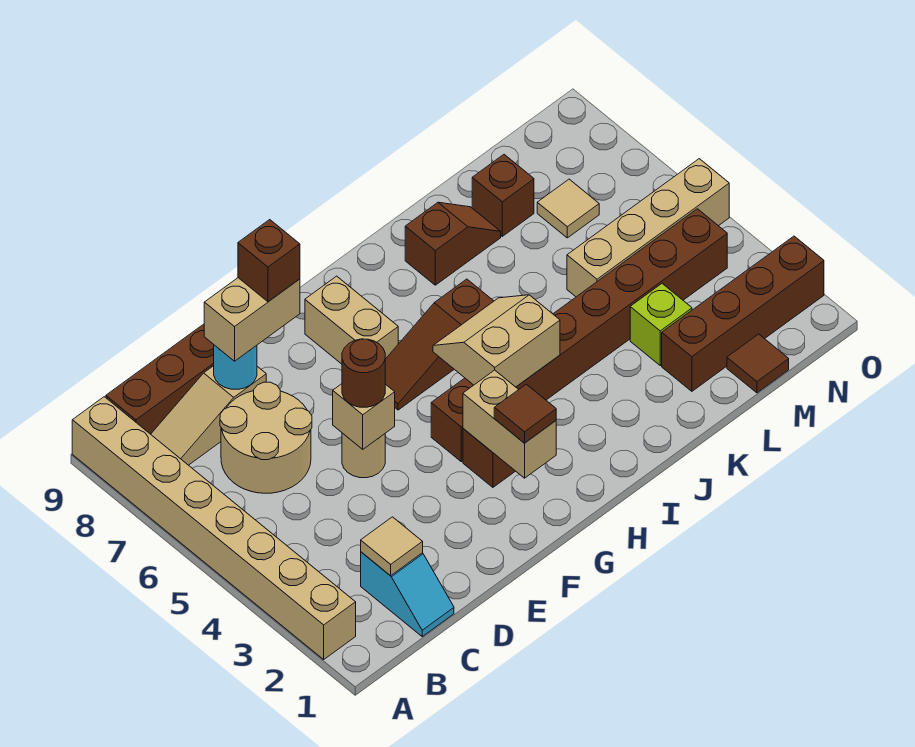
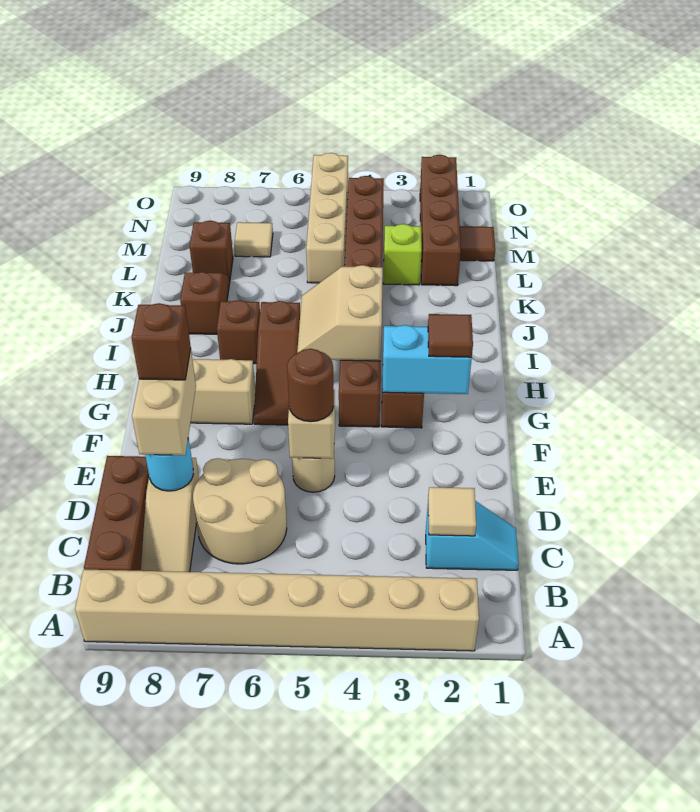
tan brick G2:G3 level 2 -> cyan brick G2:G3 level 2
none -> brown brick I7 level 1

